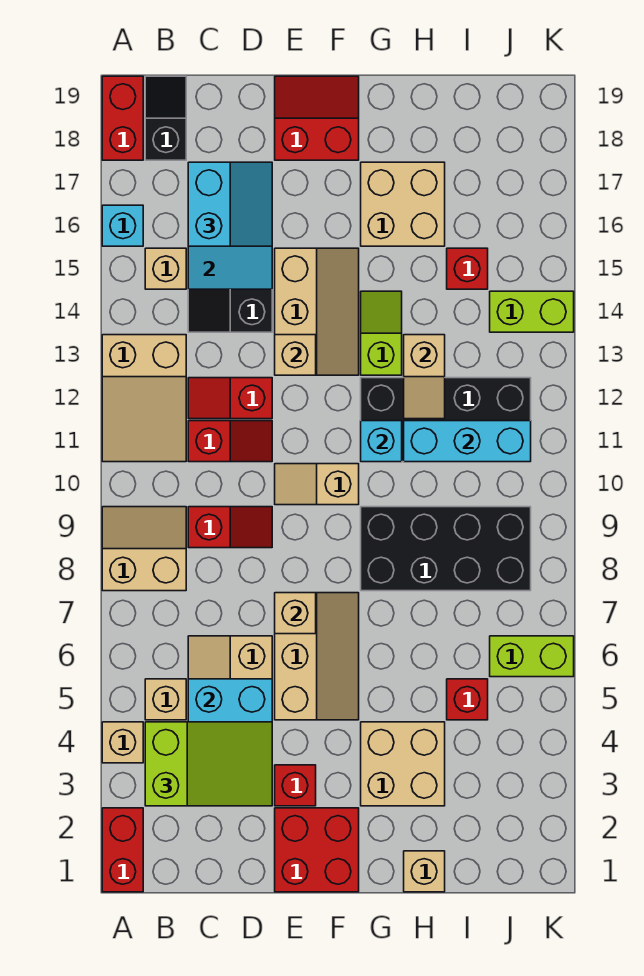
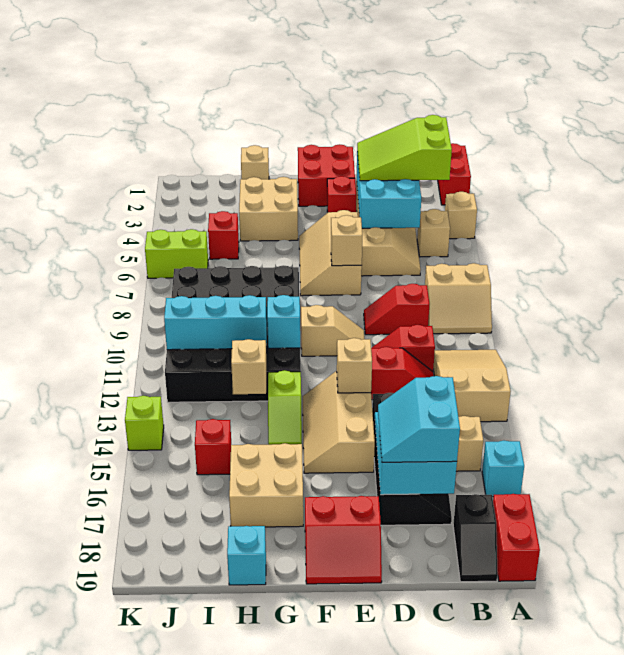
none -> cyan brick H19 level 1
lime brick J14:K14 level 1 -> lime brick K14 level 1

